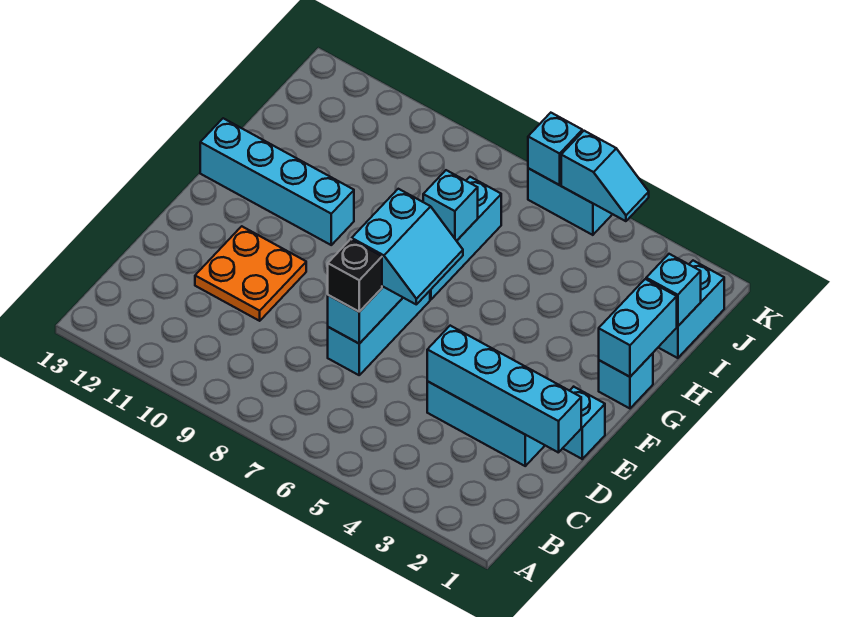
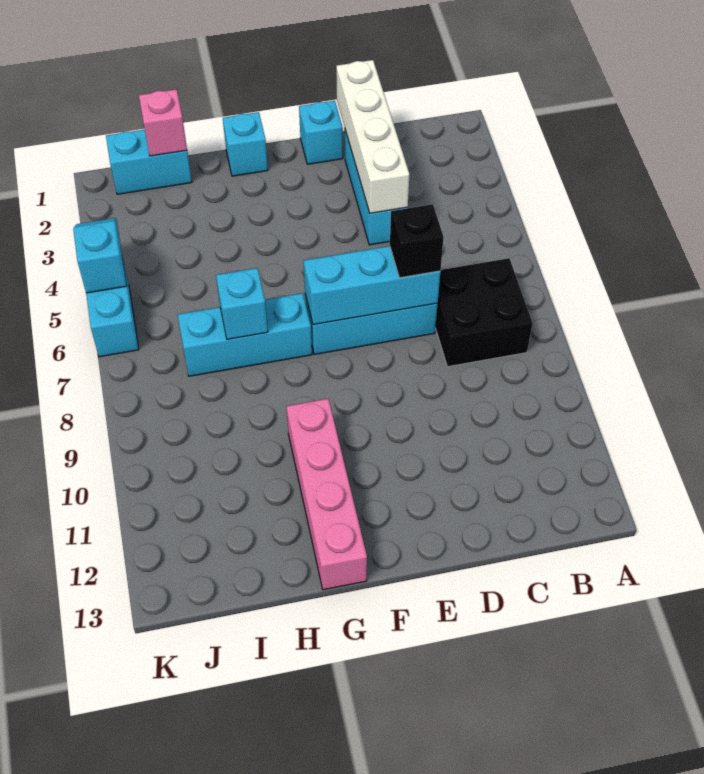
none -> black brick B7:C8 level 1
cyan brick D1:D4 level 2 -> white brick D1:D4 level 2
orange plate D10:E11 level 1 -> none
cyan slope E6:F7 level 3 top 7 -> none
cyan brick G1:H1 level 2 -> none
cyan brick G10:G13 level 1 -> pink brick G10:G13 level 1
cyan brick I1 level 2 -> pink brick I1 level 2
cyan brick K6 level 2 -> none

